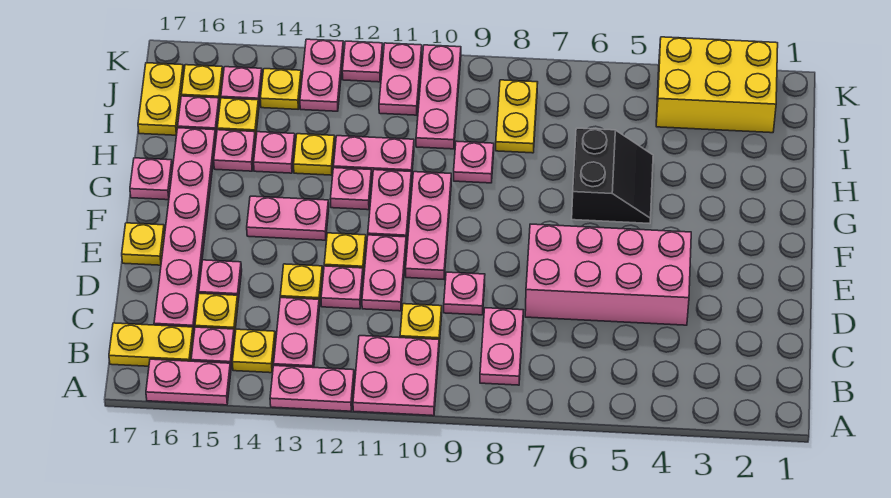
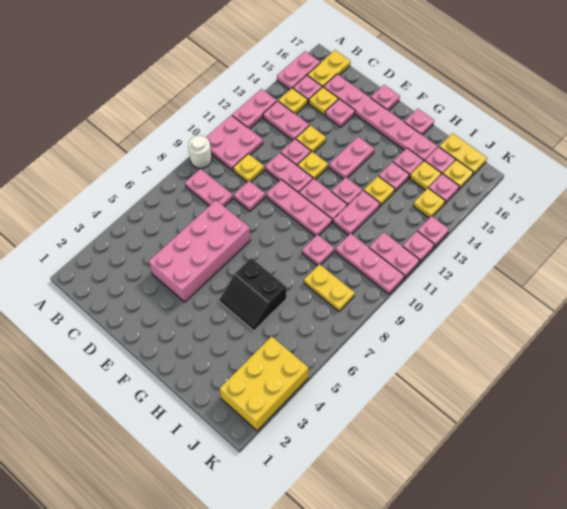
none -> white round brick A9 level 1
yellow plate E17 level 1 -> pink plate E17 level 1
pink plate J13:K13 level 1 -> pink plate K13 level 1

